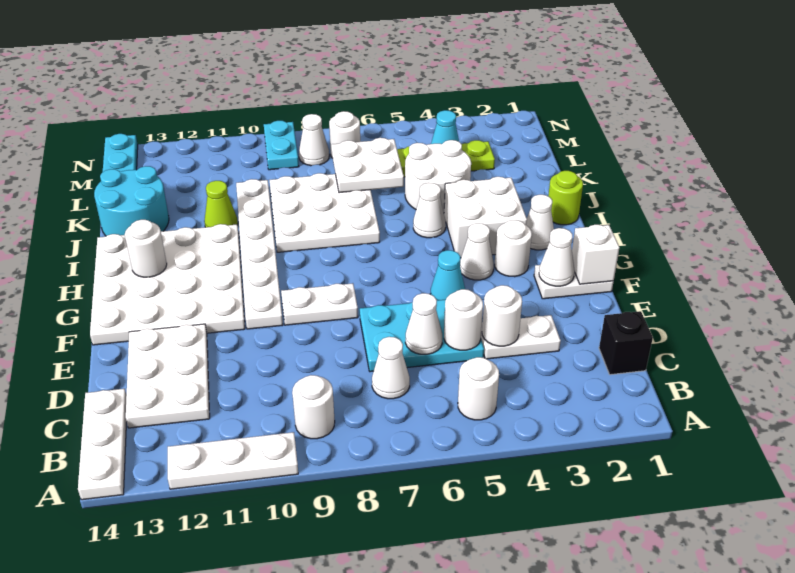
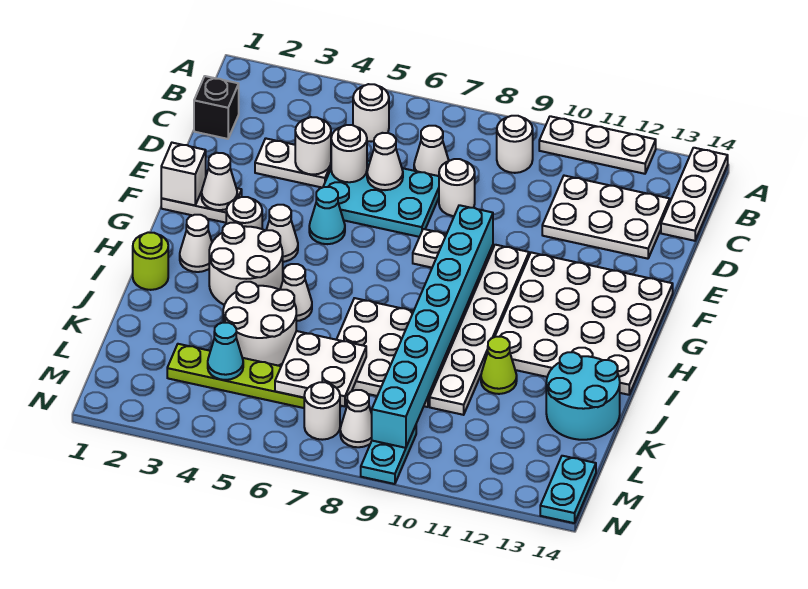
white plate C12:E13 level 1 -> white plate C11:D13 level 1
none -> cyan brick F9:M9 level 2
white brick H3:I4 level 1 -> white round brick H3:I4 level 1
white round brick H13 level 2 -> white round brick D8 level 1

